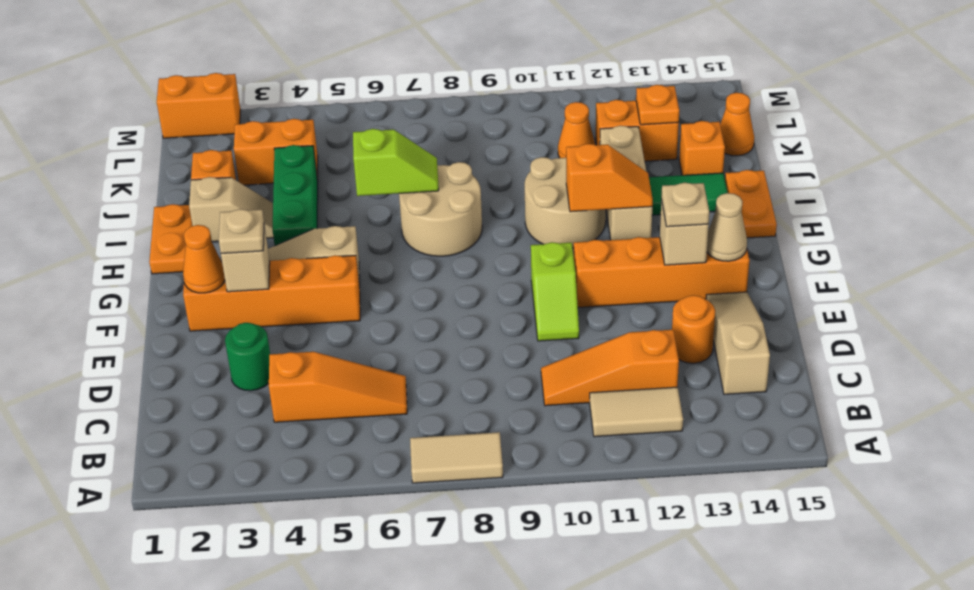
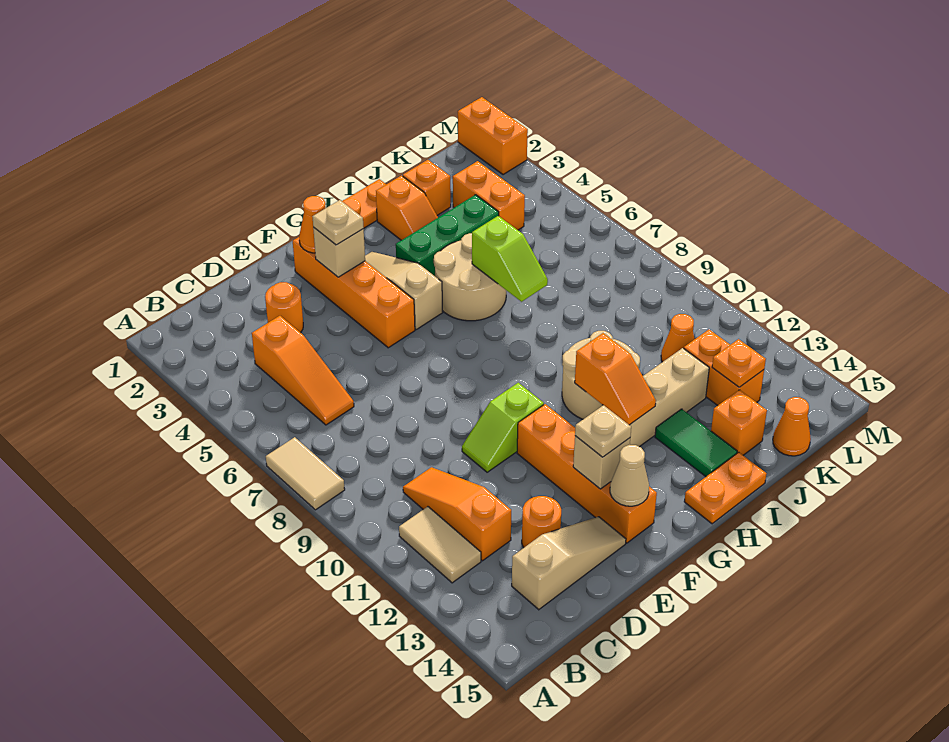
green round brick D3 level 1 -> orange round brick D3 level 1
tan round brick H7:I8 level 1 -> tan round brick H5:I6 level 1
tan slope I2:I3 level 1 top 2 -> orange slope I2:I3 level 1 top 2

